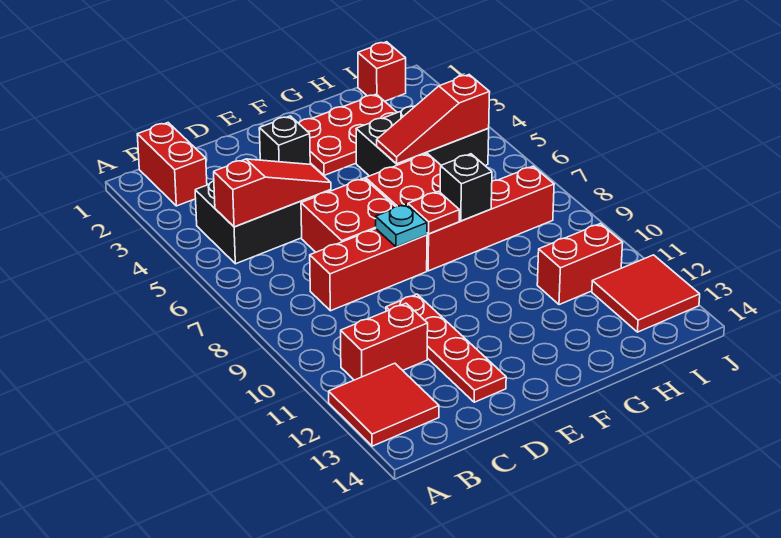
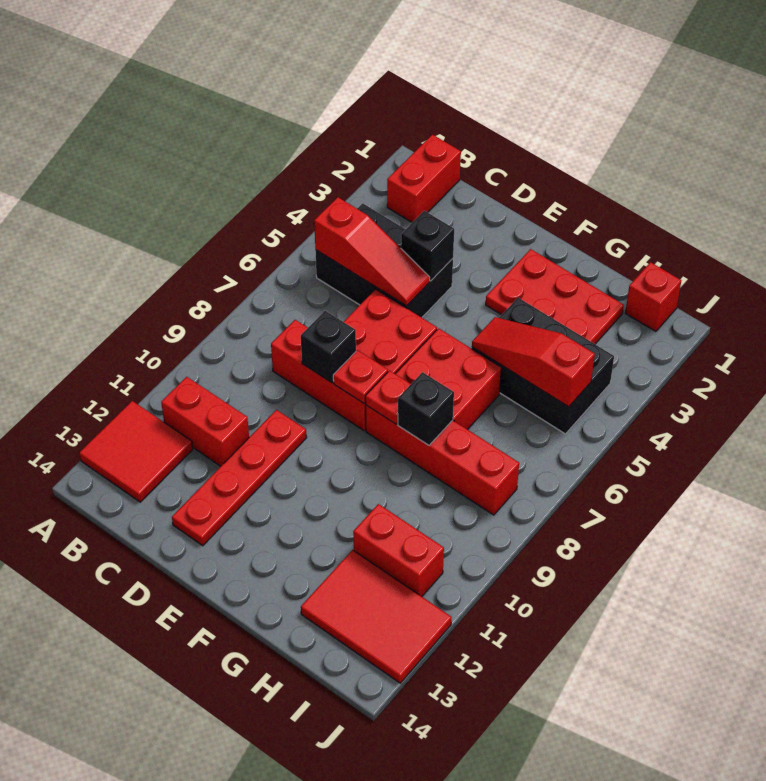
none -> black brick D8 level 2
cyan plate E8 level 2 -> red plate E8 level 2
red tile I12:J13 level 1 -> red tile H12:J13 level 1

